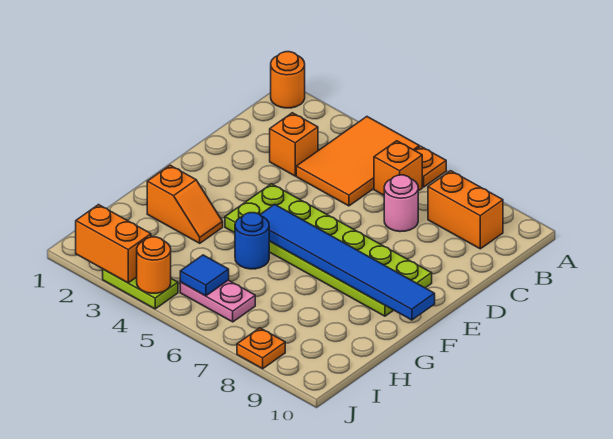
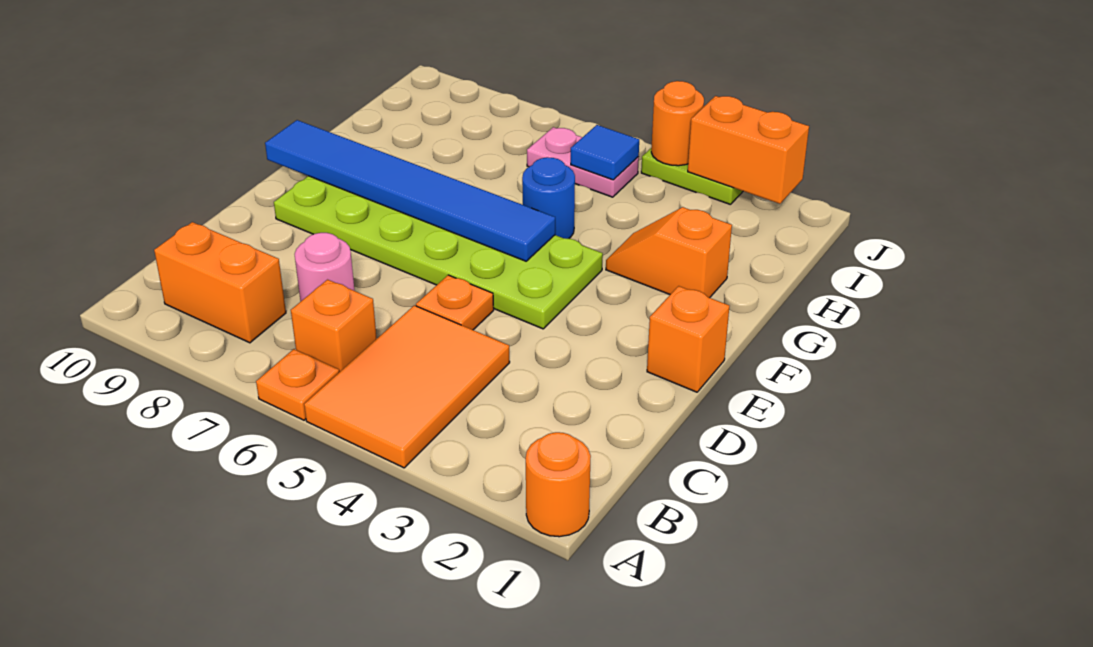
orange brick C3 level 1 -> orange brick E1 level 1
orange plate J8 level 1 -> orange plate D5 level 1

